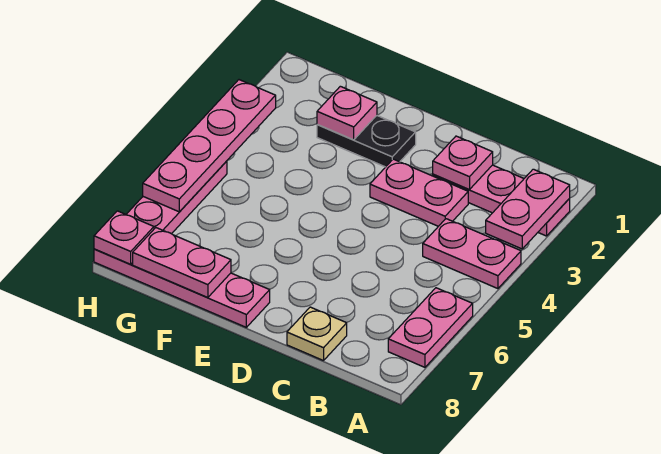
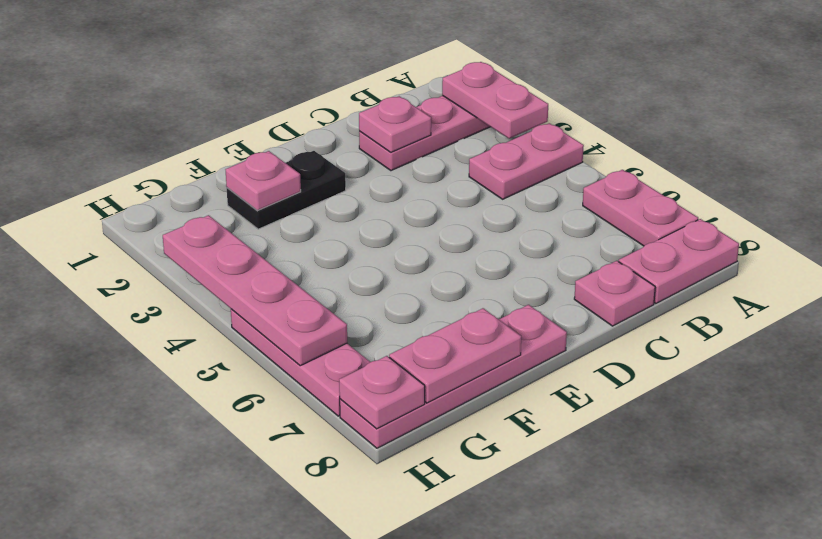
pink plate C3:D3 level 1 -> pink plate A8:B8 level 1
tan plate C8 level 1 -> pink plate C8 level 1

